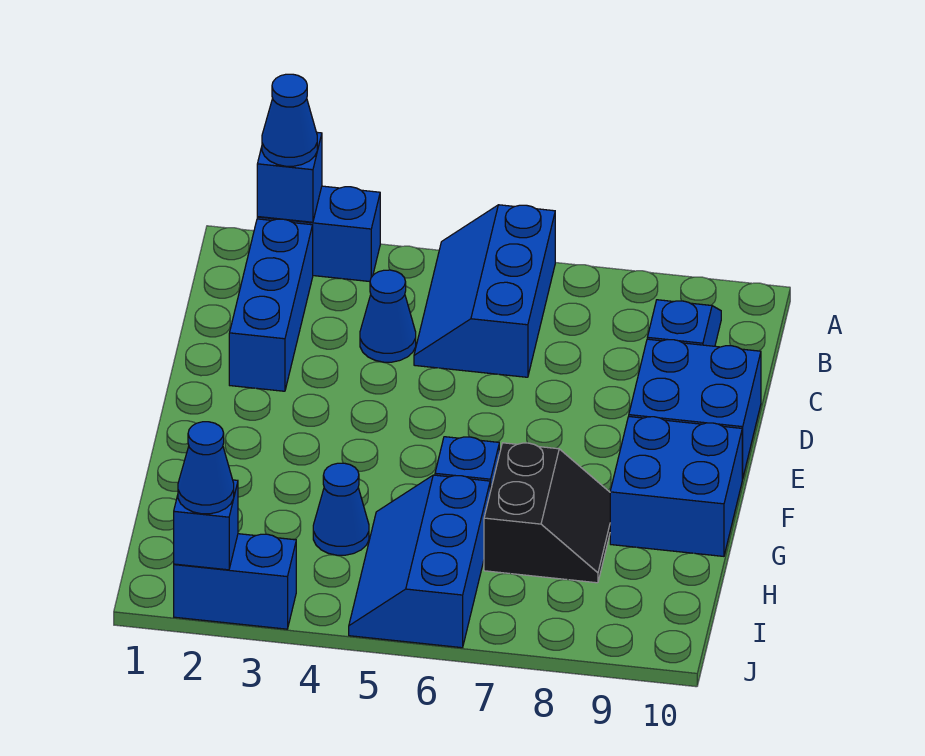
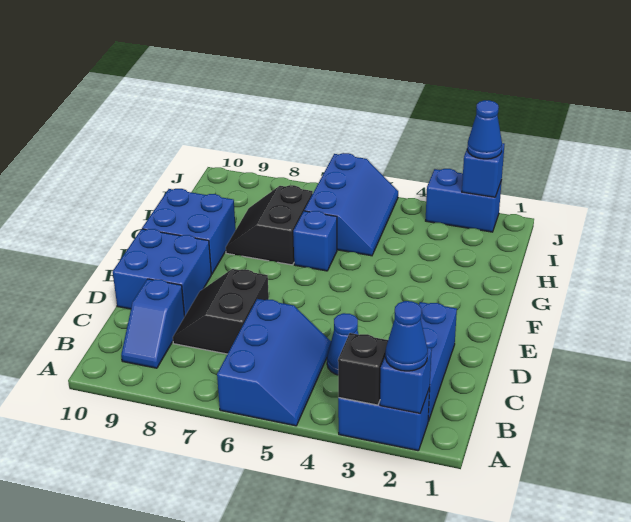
none -> black brick A3 level 2
none -> black slope C7:D8 level 1 top 7
blue cone H4 level 1 -> none

